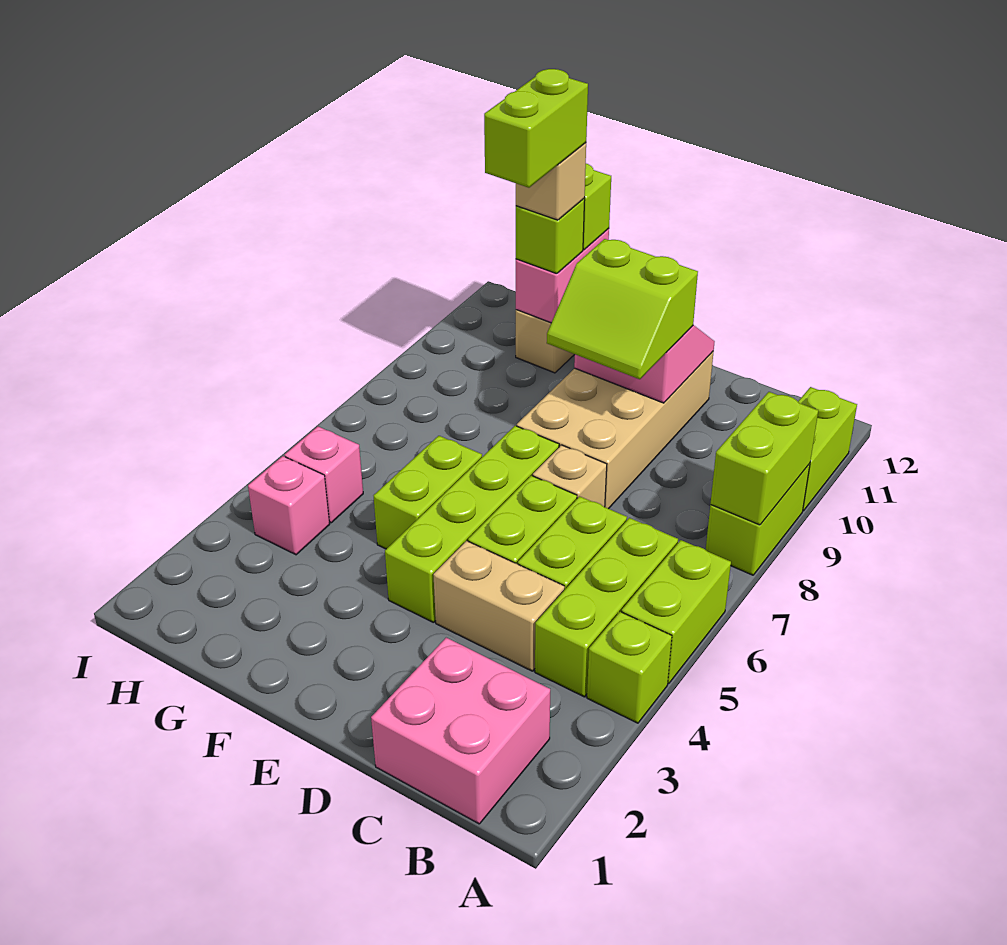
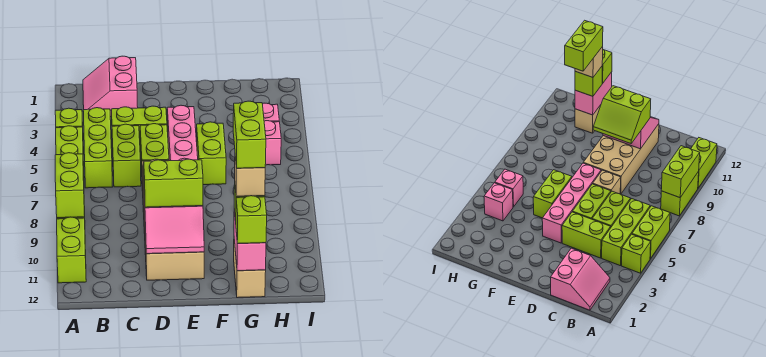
pink brick B1:C2 level 1 -> pink slope B1:C2 level 1 top C
tan brick C4:D4 level 1 -> lime brick C4:D4 level 1
lime brick E4:E7 level 1 -> pink brick E4:E7 level 1

